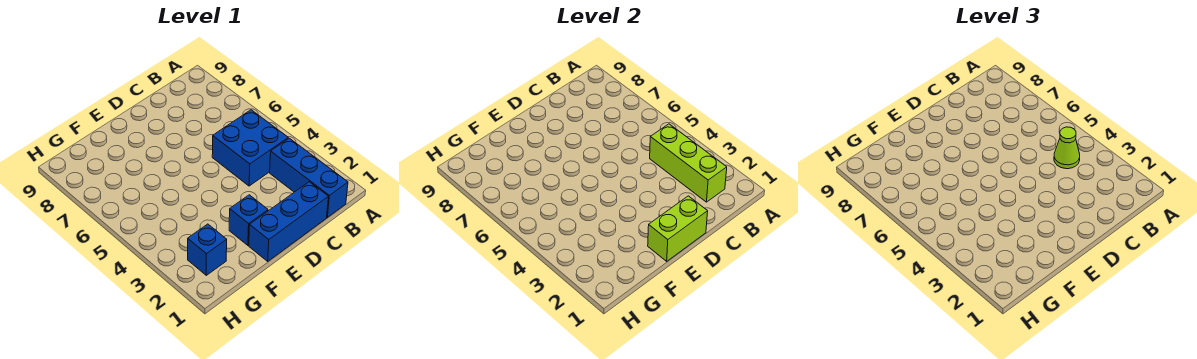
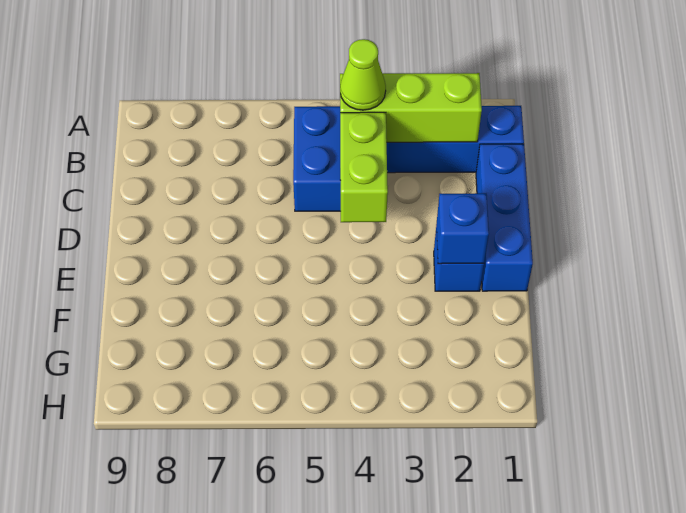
lime brick D1:E1 level 2 -> lime brick C4:D4 level 2
blue brick G2 level 1 -> blue brick E2 level 2

